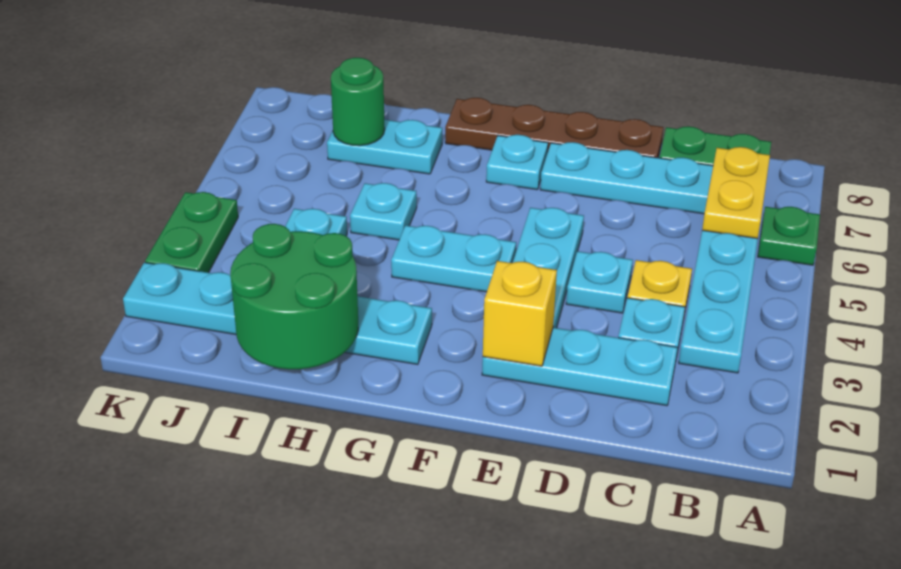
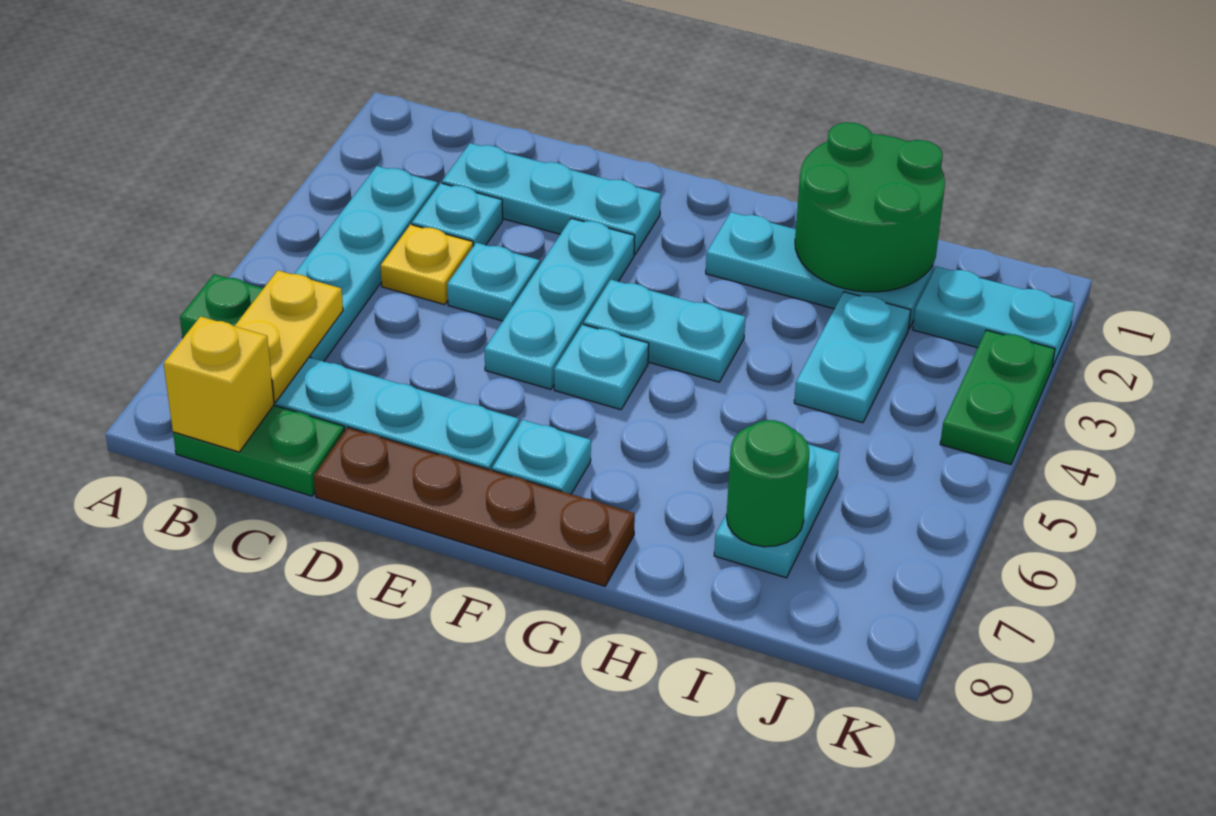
yellow brick E2 level 2 -> yellow brick B8 level 2
cyan plate H5 level 1 -> cyan plate F5 level 1
cyan plate H7:I7 level 1 -> cyan plate I6:I7 level 1

